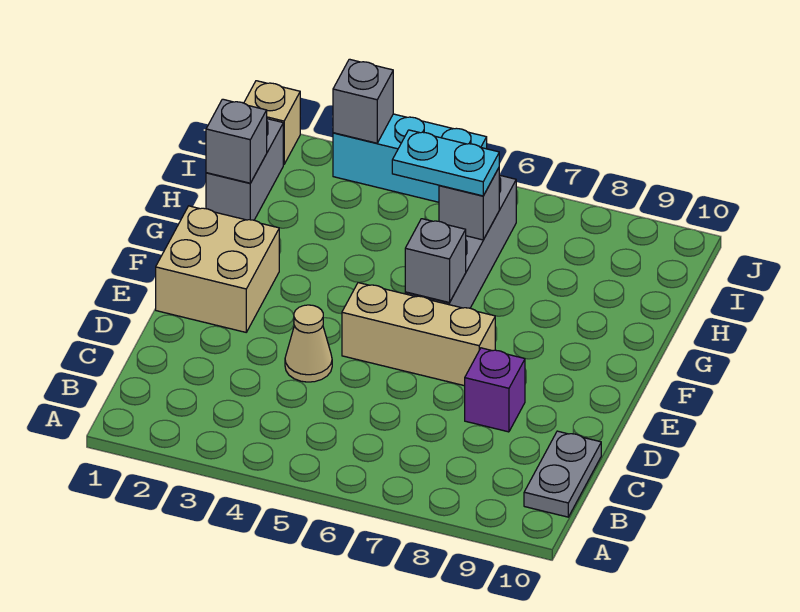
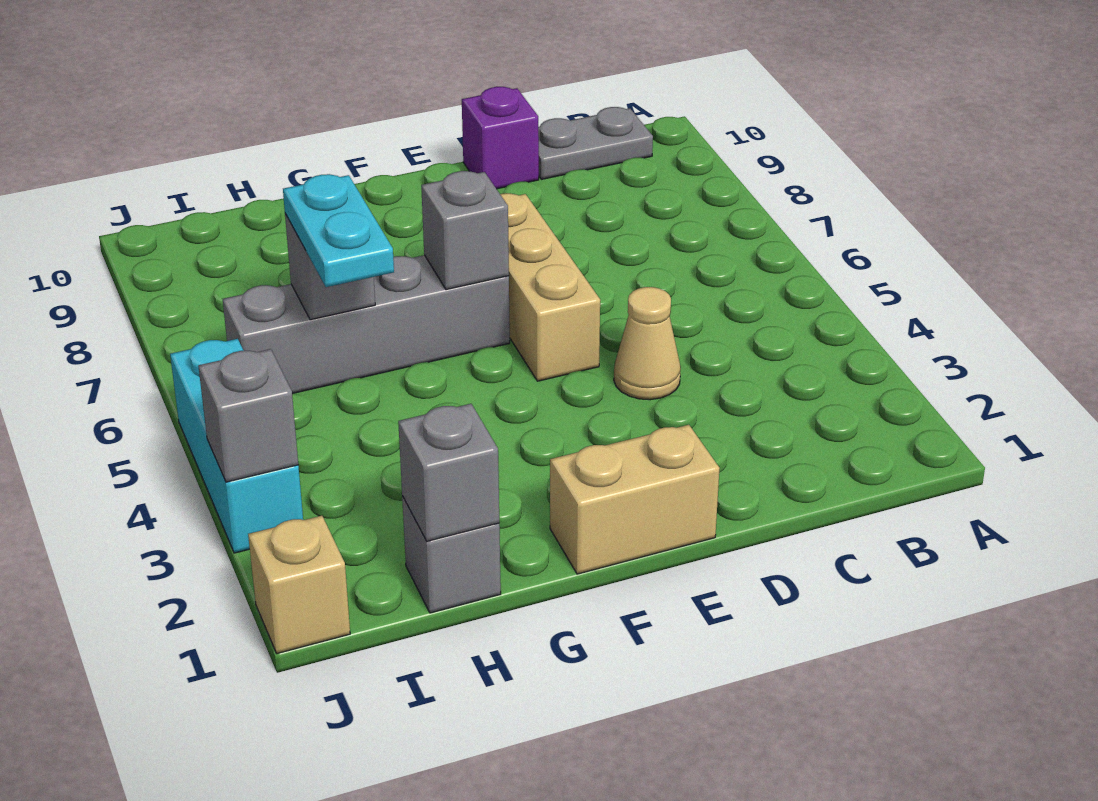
purple brick D8 level 1 -> purple brick D10 level 1
tan brick E1:F2 level 1 -> tan brick E1:F1 level 1
grey brick H1:I1 level 1 -> grey brick H1 level 1

